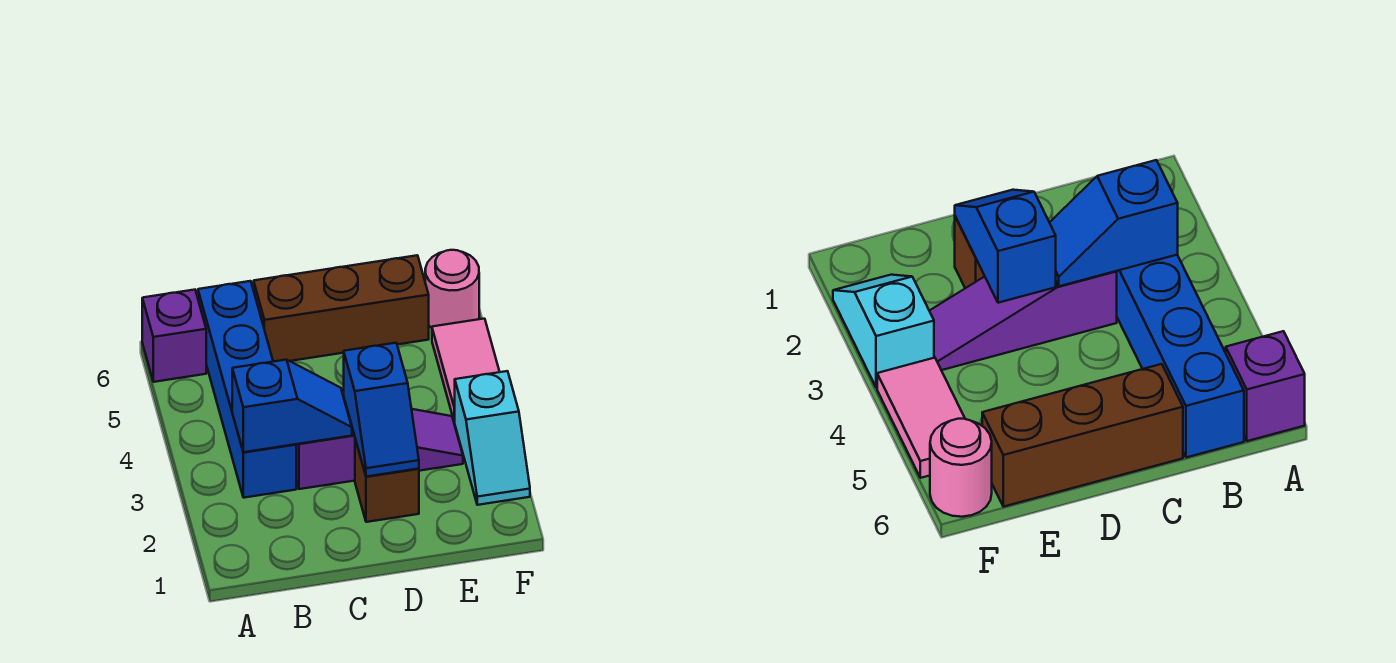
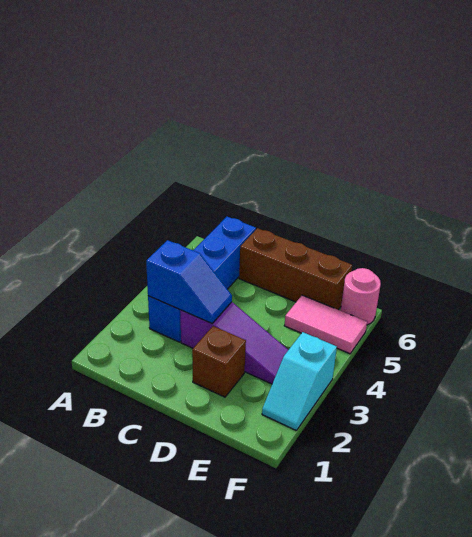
purple brick A6 level 1 -> none
blue slope D2:D3 level 2 top 3 -> none
pink tile F4:F5 level 1 -> pink tile E5:F5 level 1

